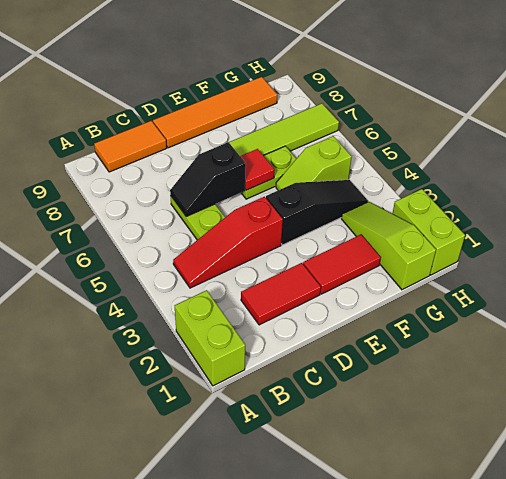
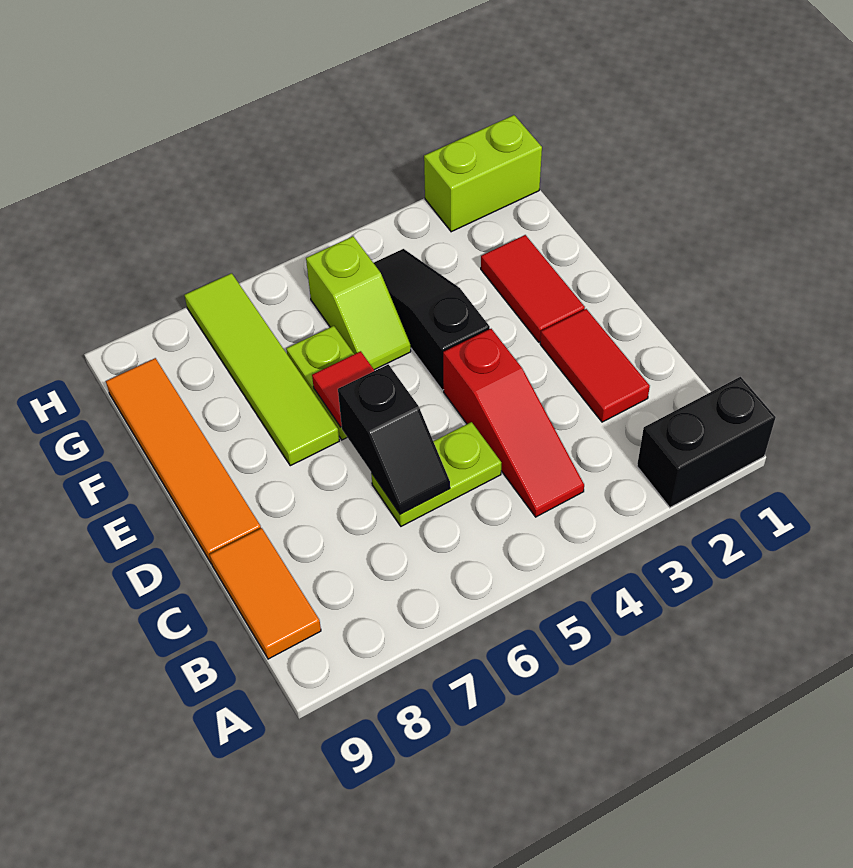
lime brick A1:A2 level 1 -> black brick A1:A2 level 1
lime slope G1:G3 level 1 top 1 -> none

